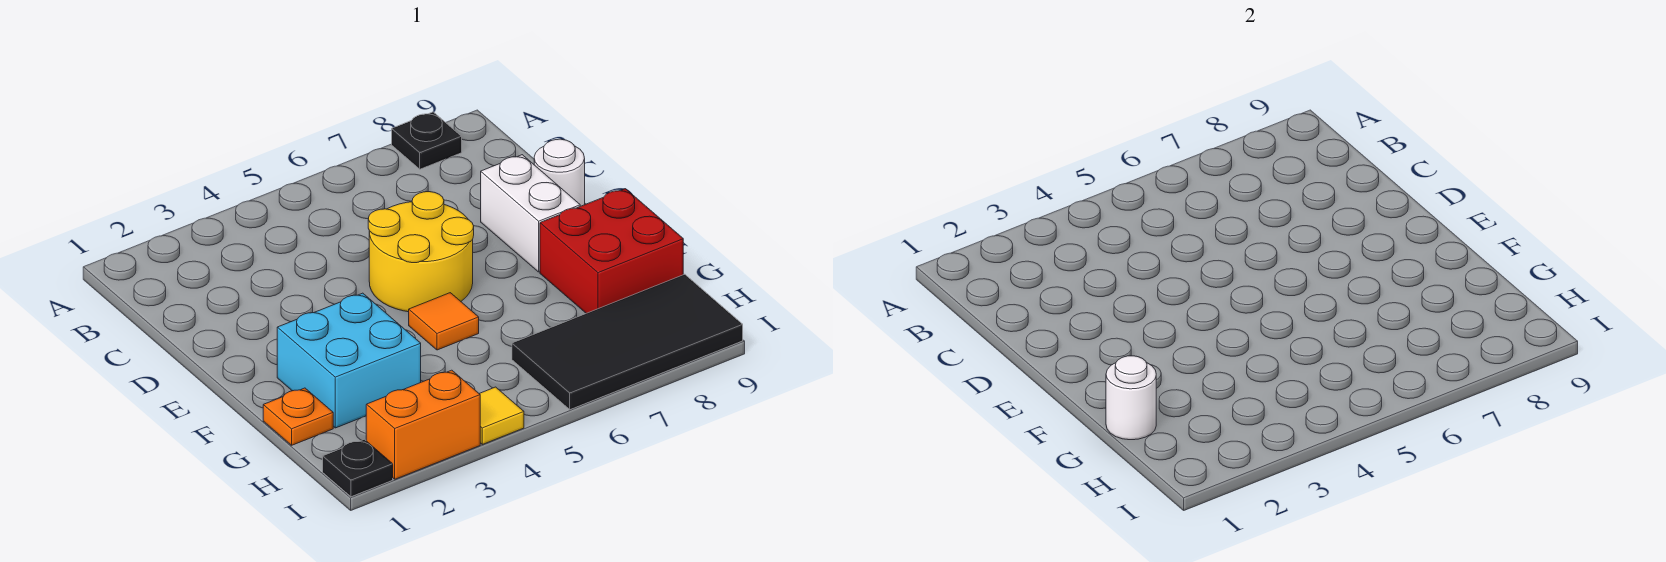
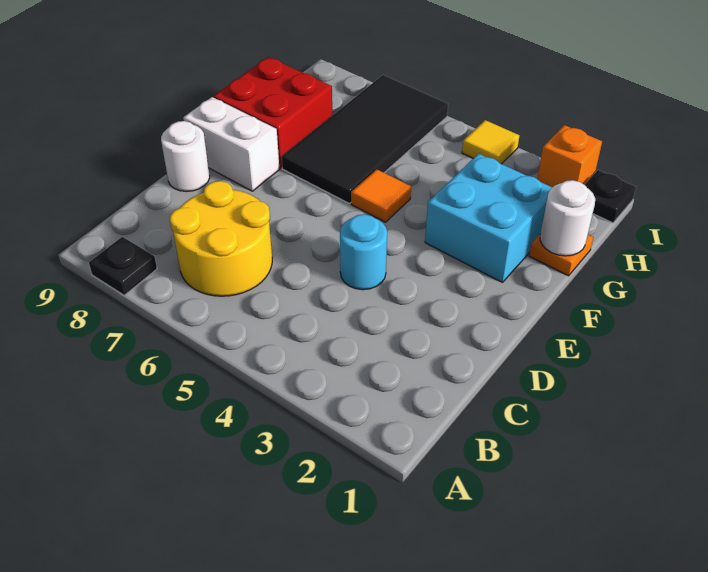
none -> cyan round brick D4 level 1
yellow round brick D5:E6 level 1 -> yellow round brick B6:C7 level 1
white brick D8:E8 level 1 -> white brick E8:E9 level 1
black tile H6:I9 level 1 -> black tile F6:I7 level 1
orange brick I2:I3 level 1 -> orange brick I2 level 1

